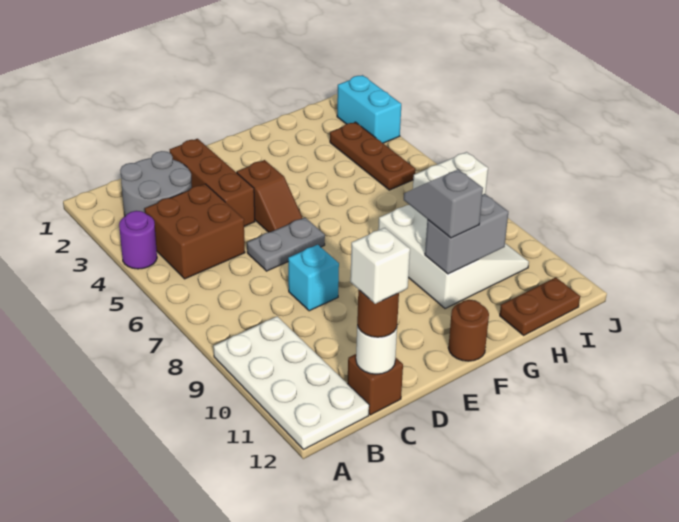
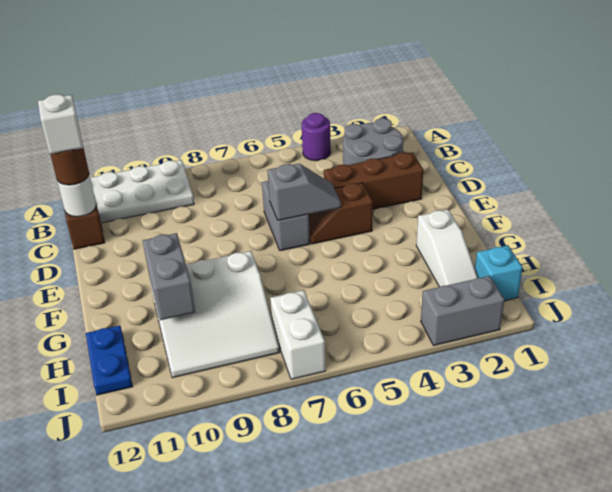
brown brick B4:C5 level 1 -> none
grey plate D6:E6 level 1 -> grey brick D6:E6 level 1
cyan brick D8 level 1 -> cyan brick I1 level 1
brown round brick F12 level 1 -> none
none -> white slope G2:I2 level 1 top G
grey slope G9:G10 level 3 top 10 -> grey slope E5:E6 level 2 top 6
brown plate H12:I12 level 1 -> blue plate H12:I12 level 1
brown plate I3:I5 level 1 -> none
cyan brick J2:J3 level 1 -> grey brick J2:J3 level 1

